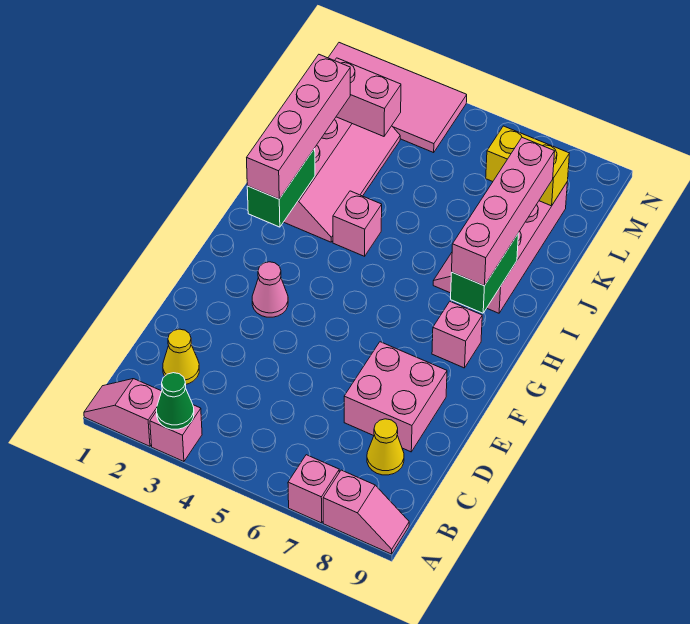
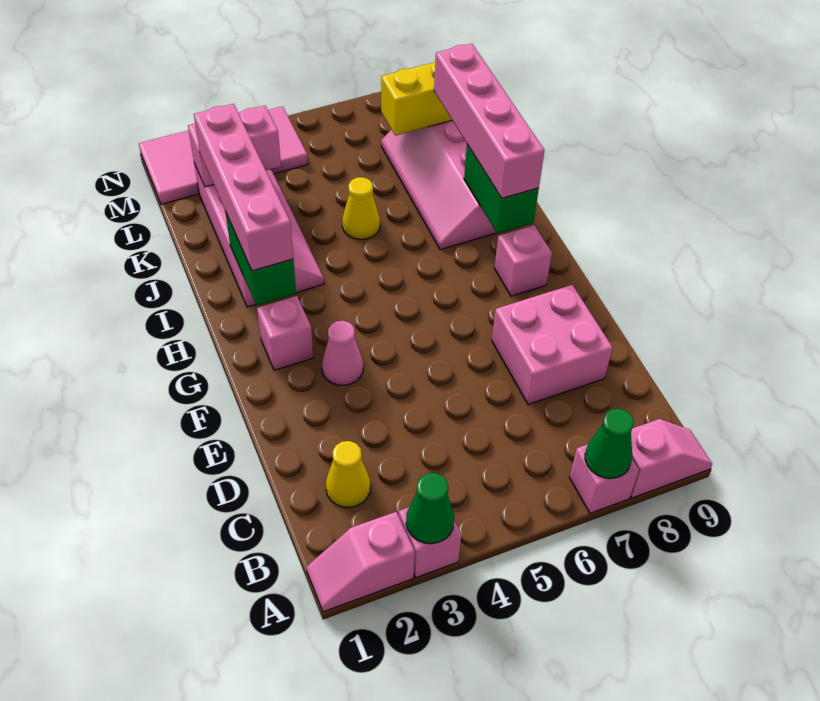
none -> green cone A7 level 2
yellow cone C8 level 1 -> yellow cone J5 level 1
pink brick I4 level 1 -> pink brick G2 level 1

